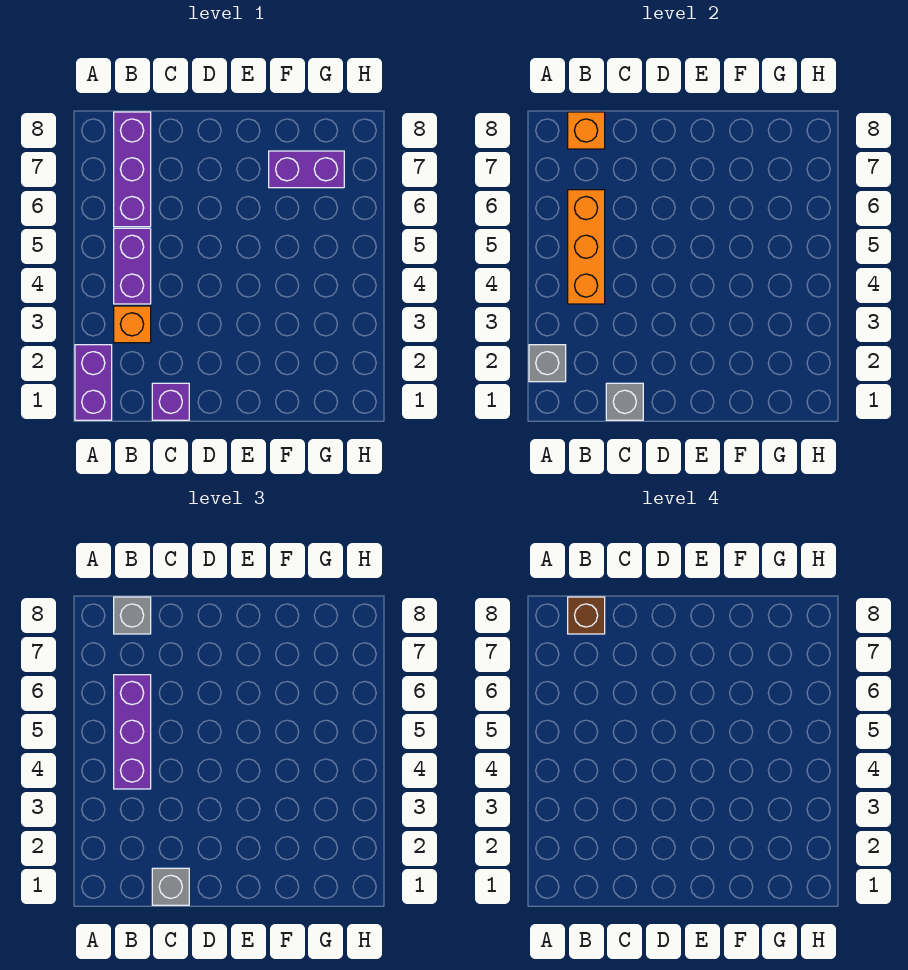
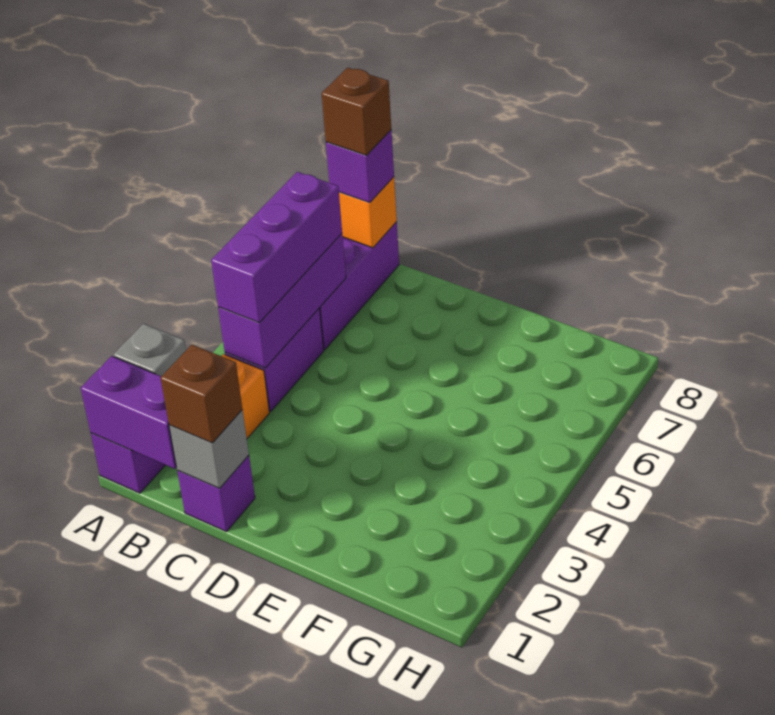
orange brick B4:B6 level 2 -> purple brick B4:B6 level 2
grey brick B8 level 3 -> purple brick B8 level 3
grey brick C1 level 3 -> brown brick C1 level 3
purple brick F7:G7 level 1 -> purple brick A1:B1 level 2

